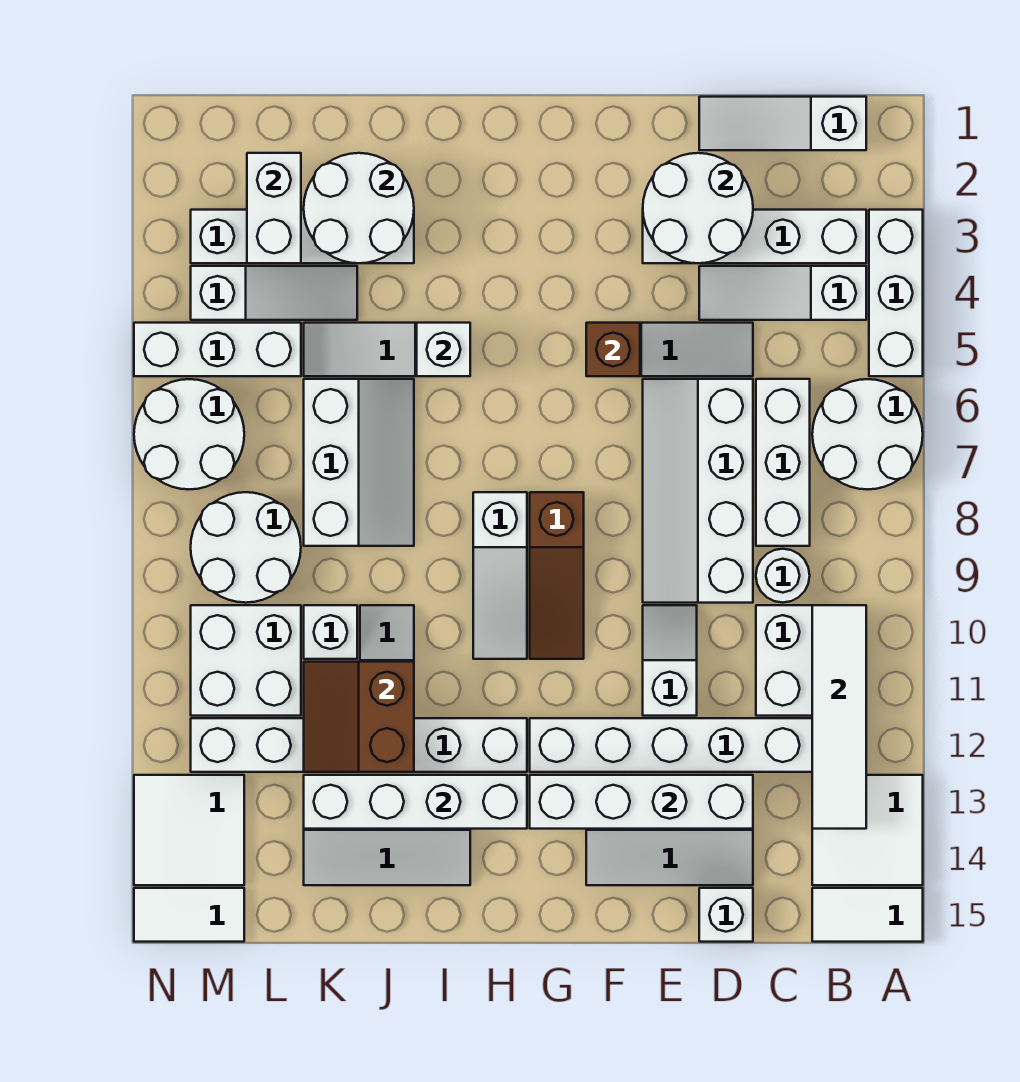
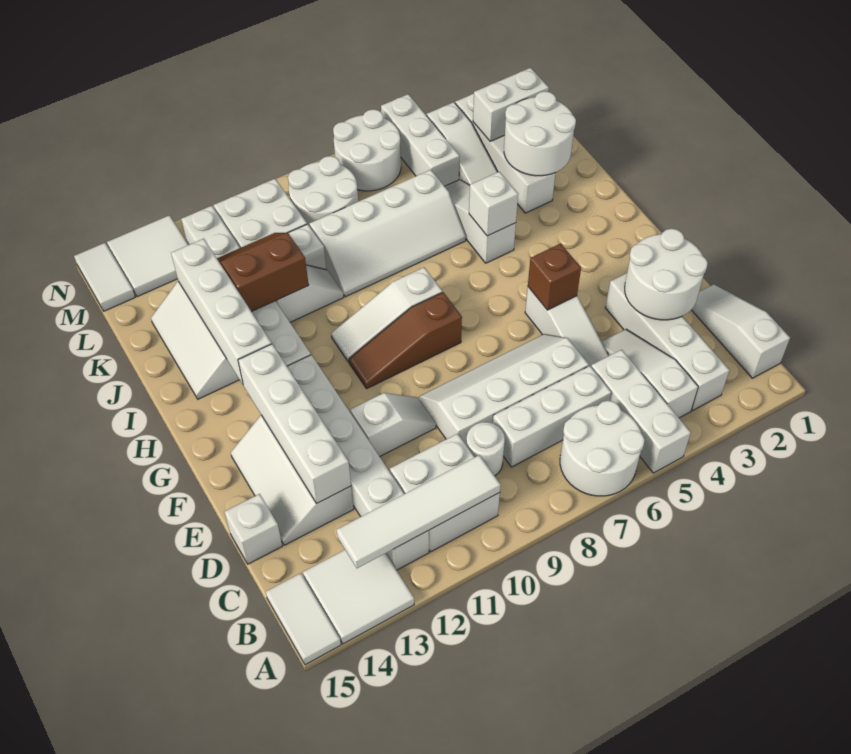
white brick A3:A5 level 1 -> white brick A5:C5 level 1
white slope J6:K8 level 1 top K -> white slope J6:K9 level 1 top K

